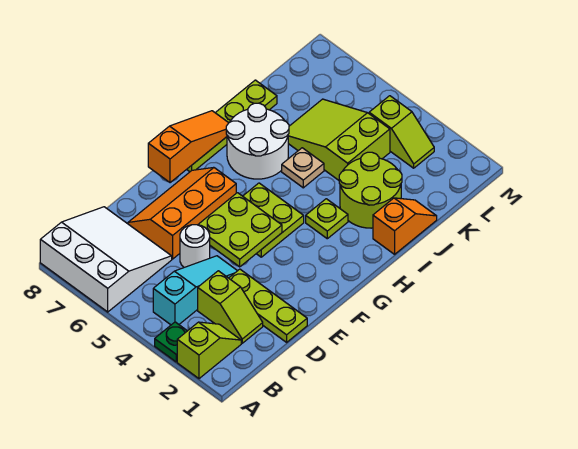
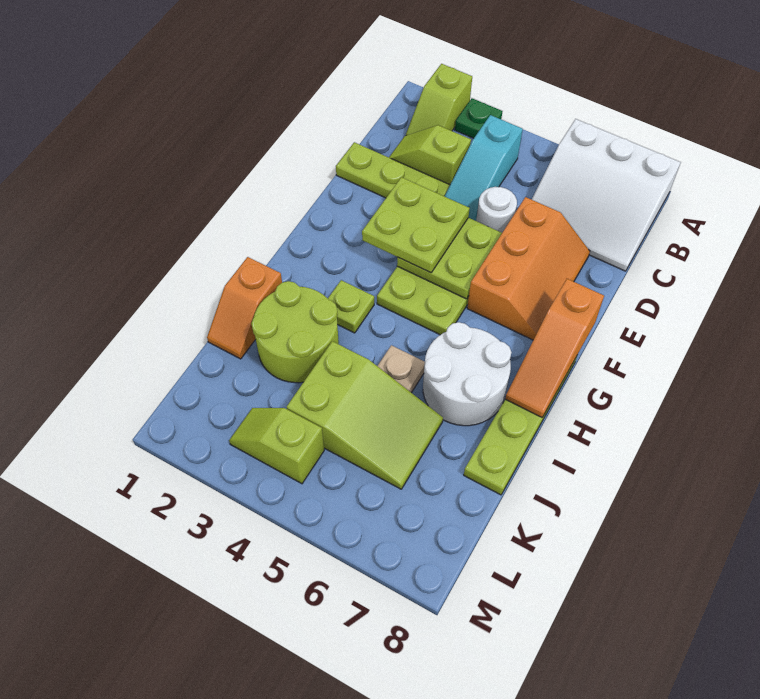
none -> lime plate E3:F4 level 3

